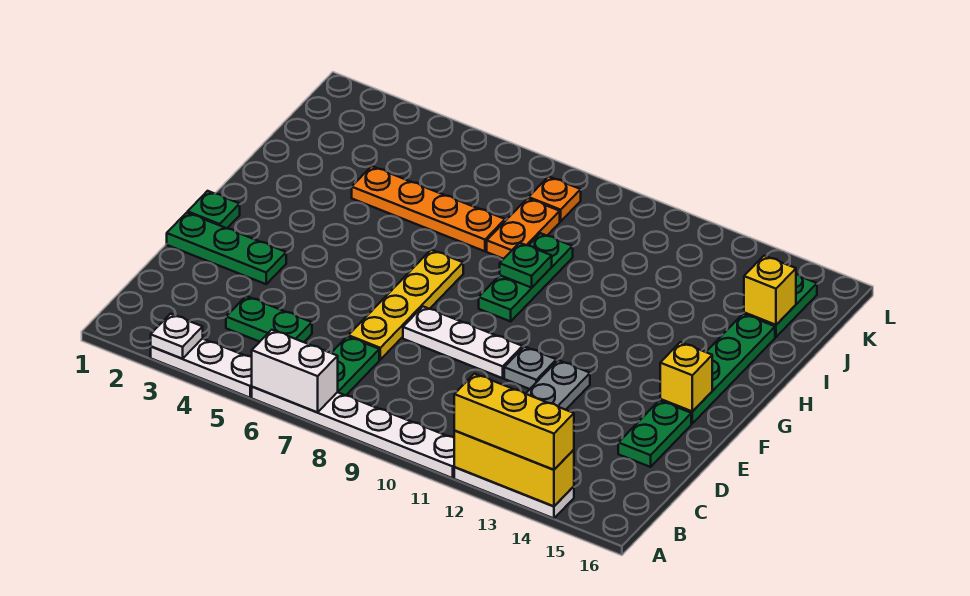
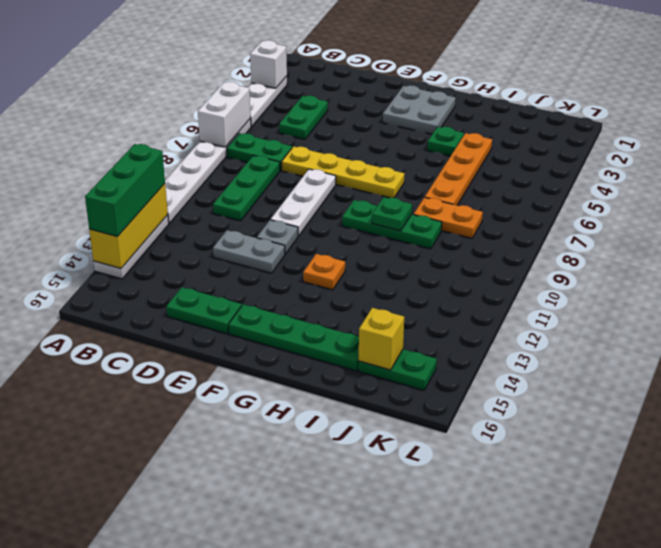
white plate A3 level 2 -> white brick A3 level 2
yellow brick A12:A14 level 3 -> green brick A12:A14 level 3
green plate E1:E3 level 1 -> green plate C8:C10 level 1
green plate F1 level 1 -> green plate H4 level 1
none -> grey plate F2:G3 level 1
yellow brick F15 level 2 -> none
orange plate K8 level 1 -> orange plate G12 level 1

